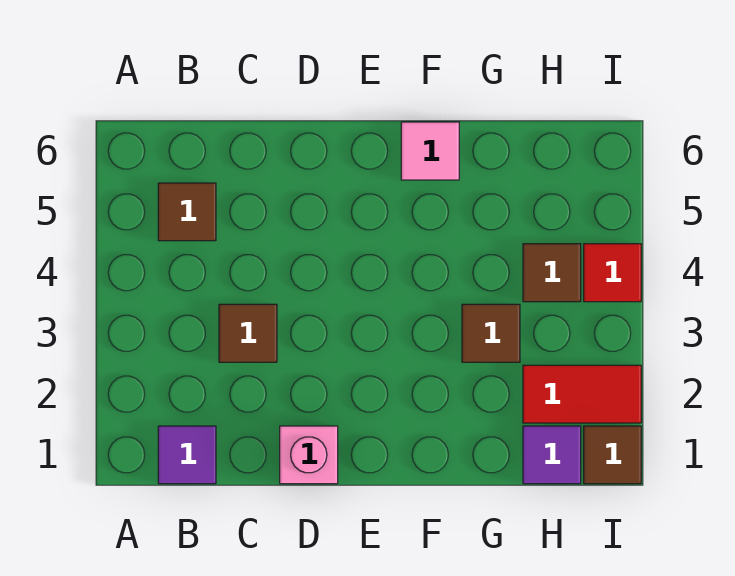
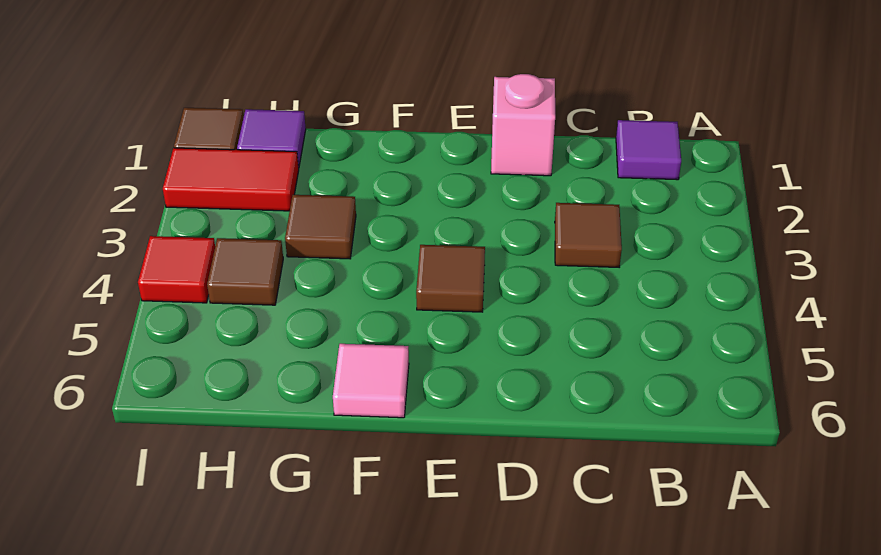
brown tile B5 level 1 -> brown tile E4 level 1

